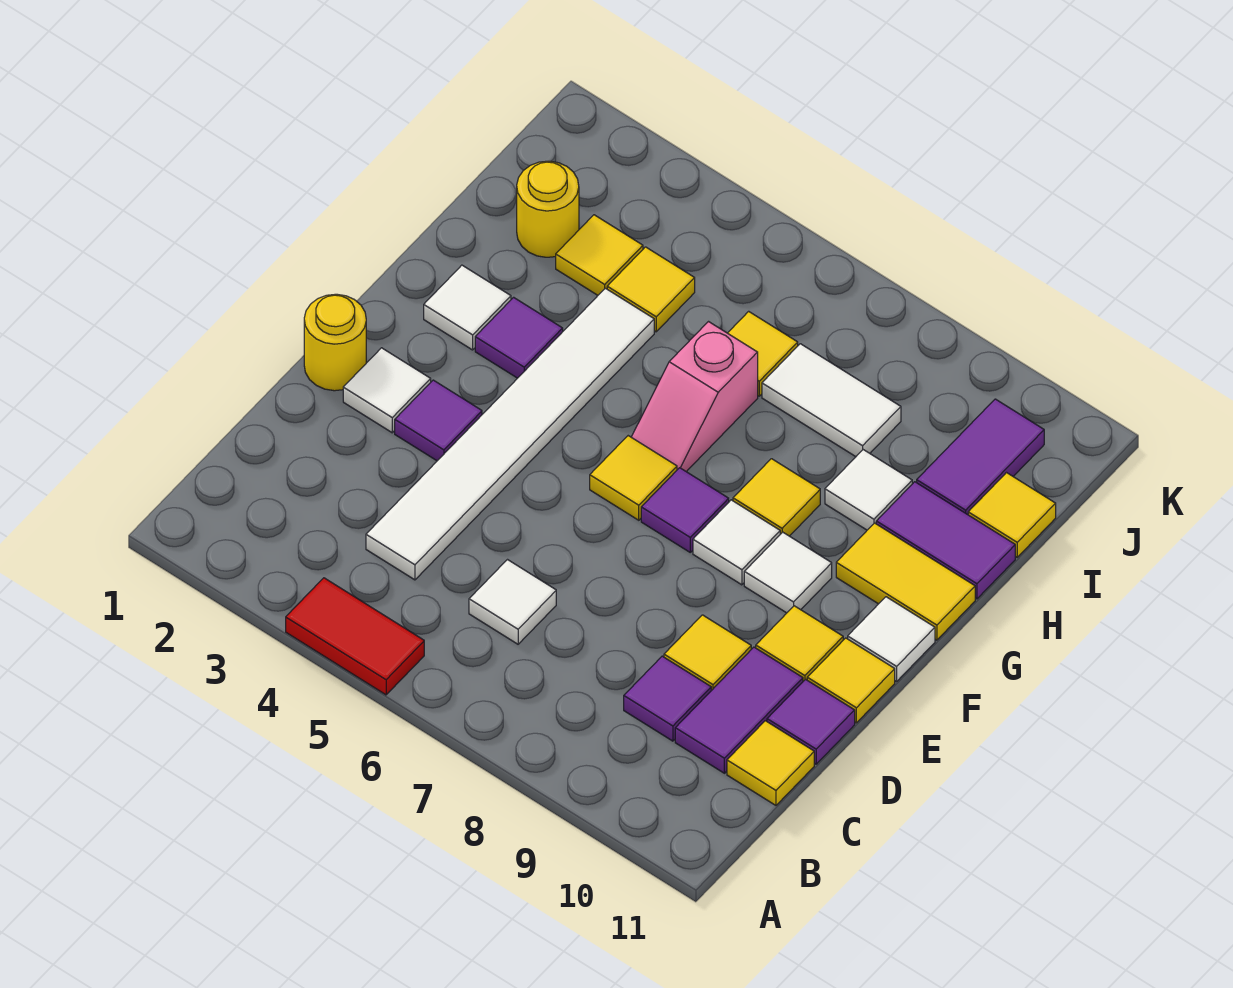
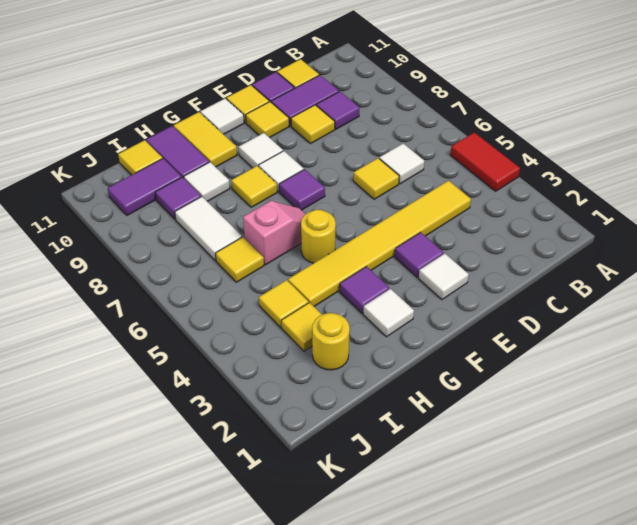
white tile C4:H4 level 1 -> yellow tile C4:H4 level 1
yellow round brick E1 level 1 -> yellow round brick G5 level 1
yellow tile F6 level 1 -> yellow tile D6 level 1
none -> purple tile I9 level 1

